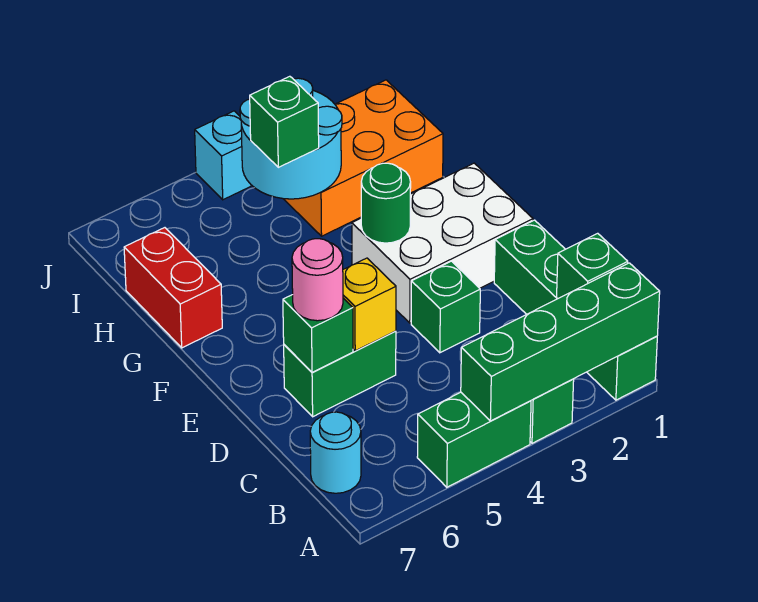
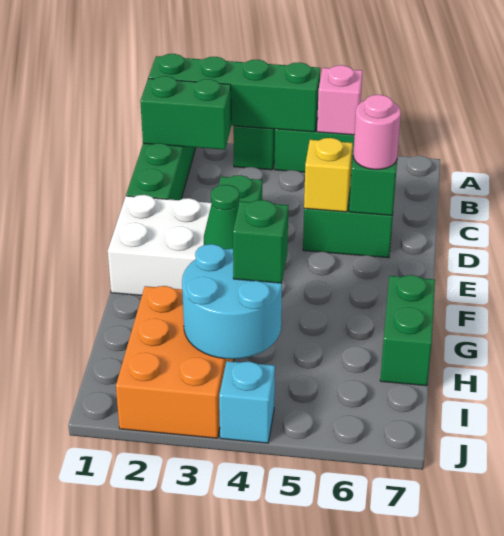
none -> pink brick A5 level 2
green brick B1 level 2 -> green brick B1:B2 level 2
cyan round brick B7 level 1 -> none
green round brick F3 level 2 -> green cone F3 level 2
red brick G7:H7 level 1 -> green brick G7:H7 level 1
orange brick H1:I3 level 1 -> orange brick H2:J3 level 1

